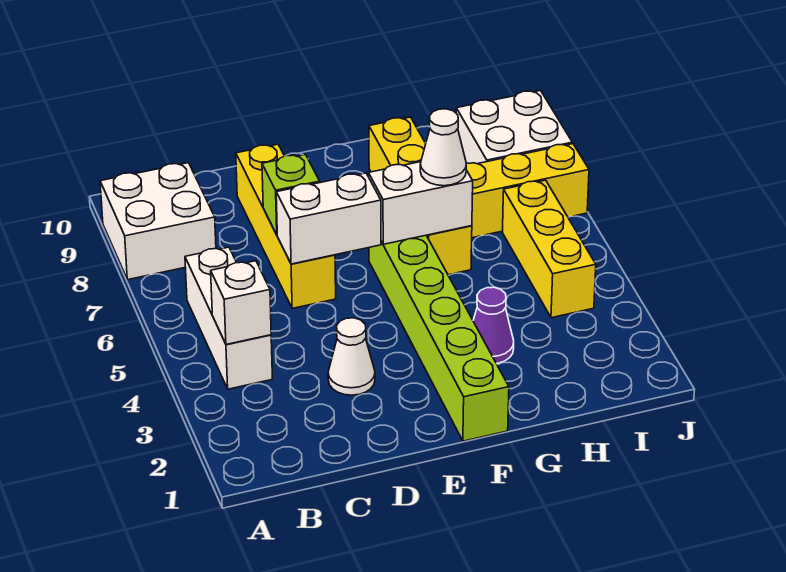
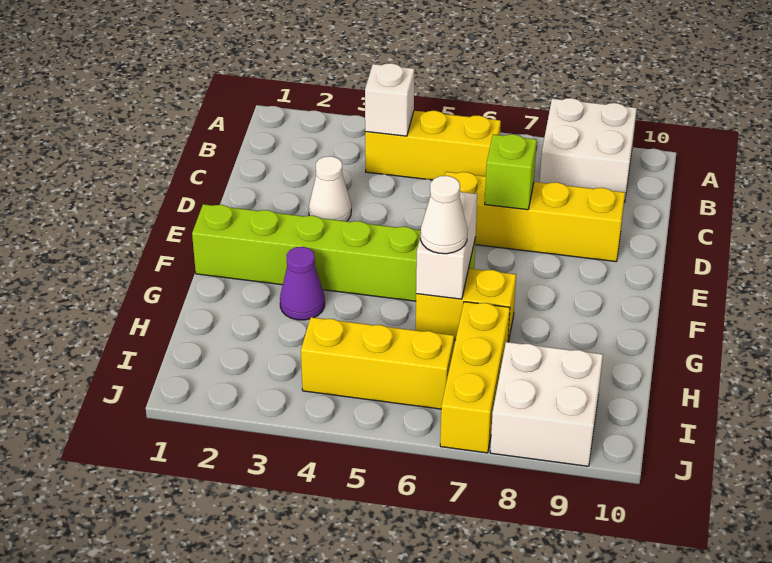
white brick B4:B6 level 1 -> yellow brick B4:B6 level 1
white brick D6:E6 level 2 -> none
yellow brick G6:G9 level 1 -> yellow brick G6:G7 level 1

